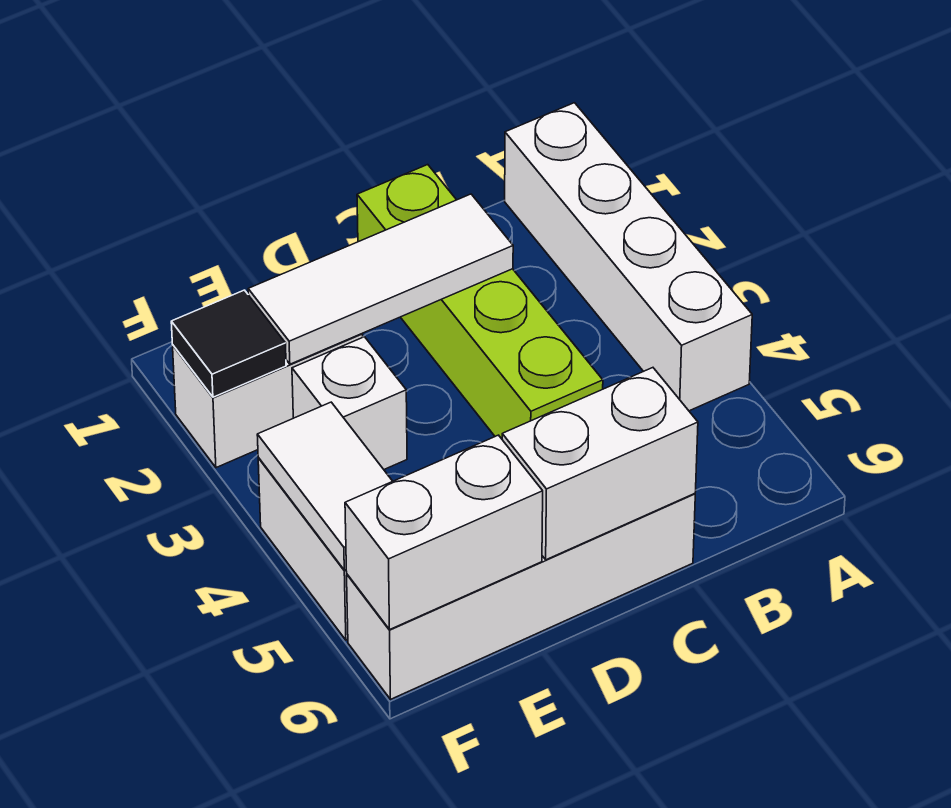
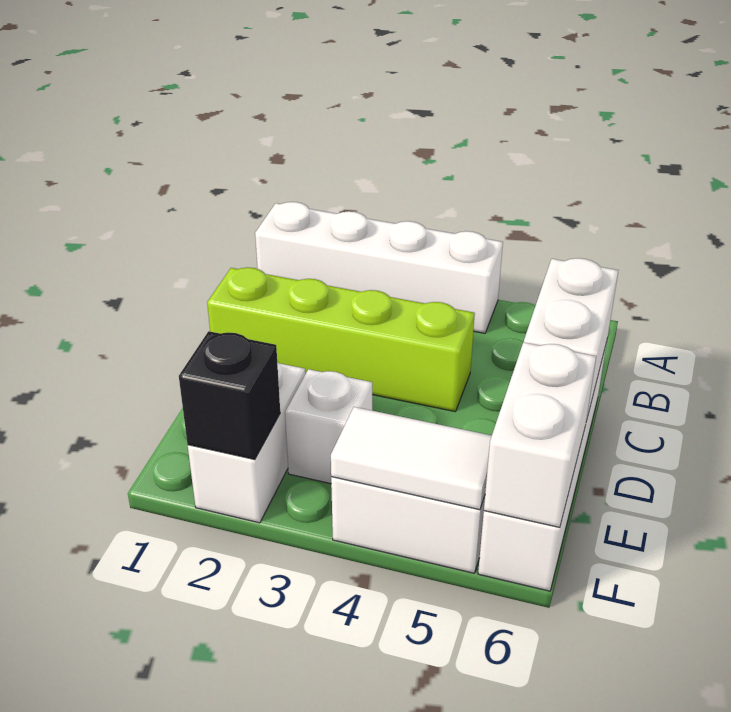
white tile C2:E2 level 2 -> none
black tile F2 level 2 -> black brick F2 level 2

